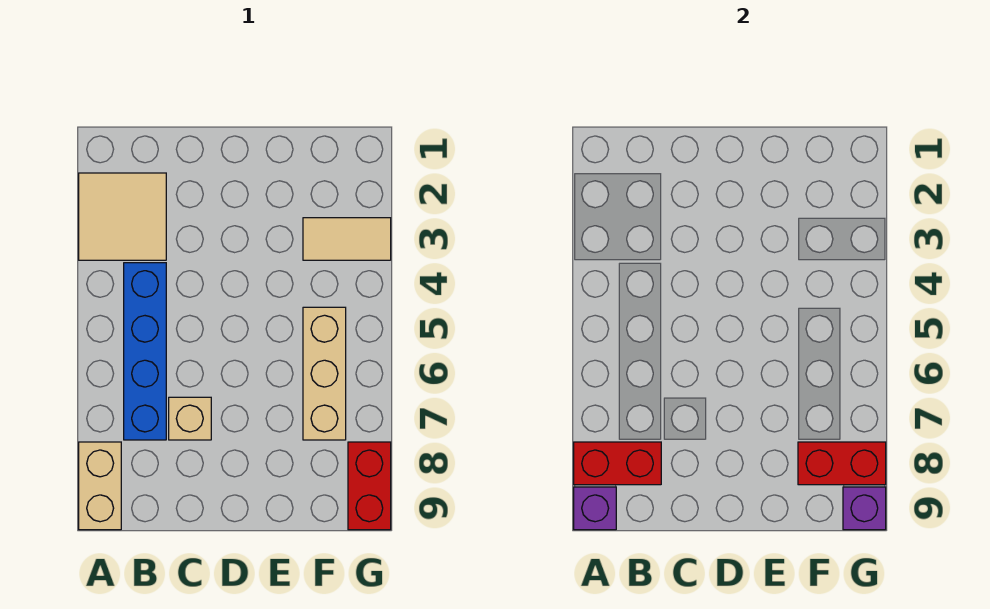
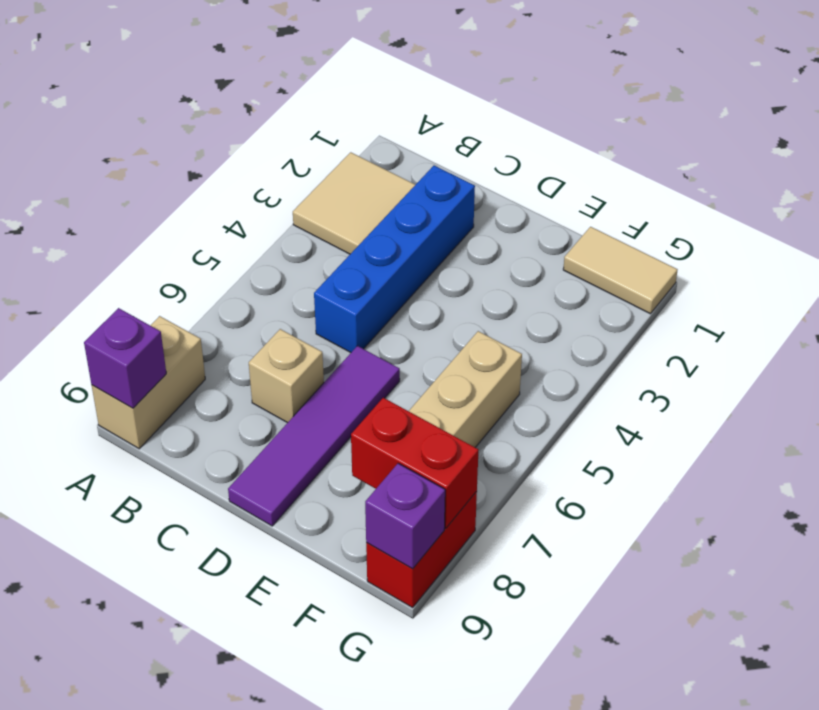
red brick A8:B8 level 2 -> none
blue brick B4:B7 level 1 -> blue brick C2:C5 level 1
none -> purple tile D6:D9 level 1
tan tile F3:G3 level 1 -> tan tile F1:G1 level 1

